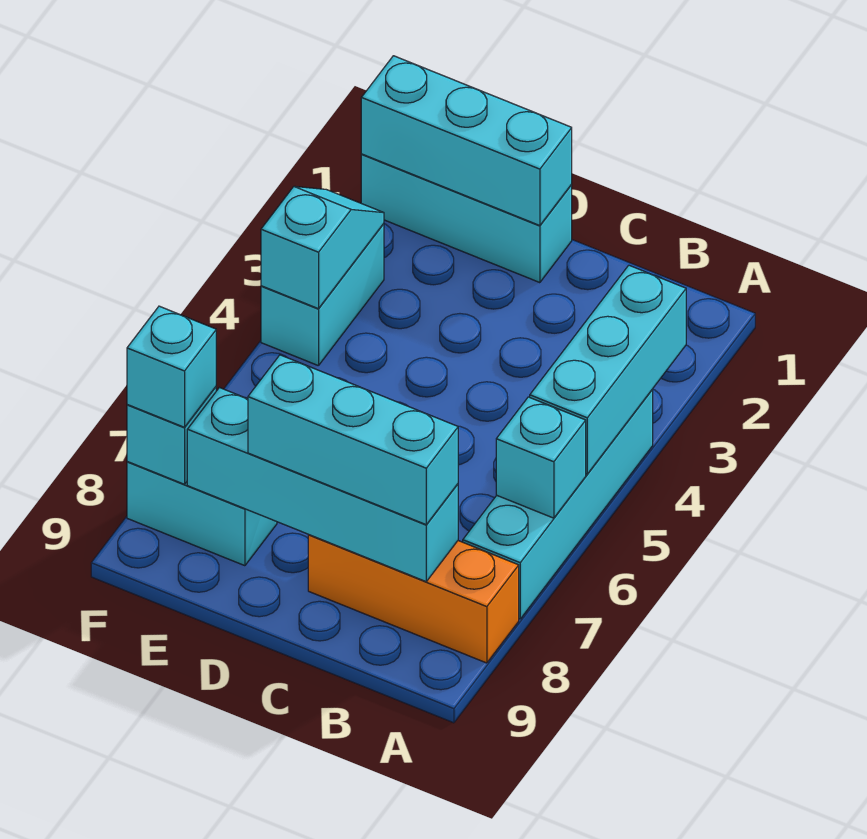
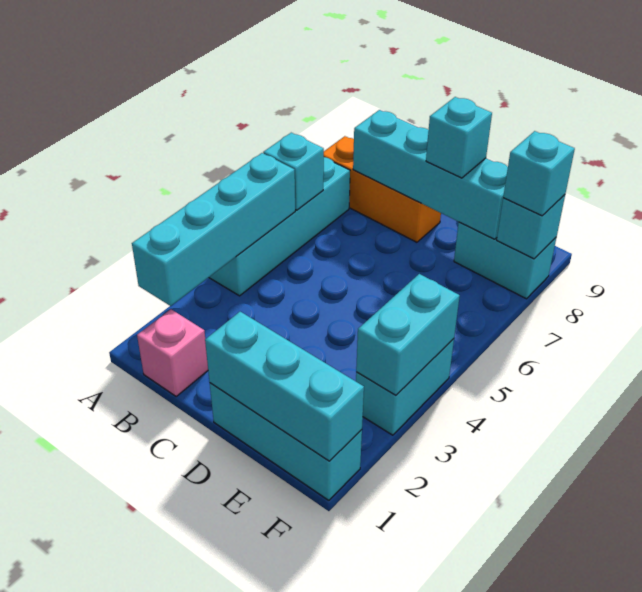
cyan brick A3:A5 level 2 -> cyan brick A2:A5 level 2
none -> pink brick B1 level 1
cyan brick B8:D8 level 3 -> cyan brick D8 level 3
cyan slope F3:F4 level 2 top 4 -> cyan brick F3:F4 level 2

